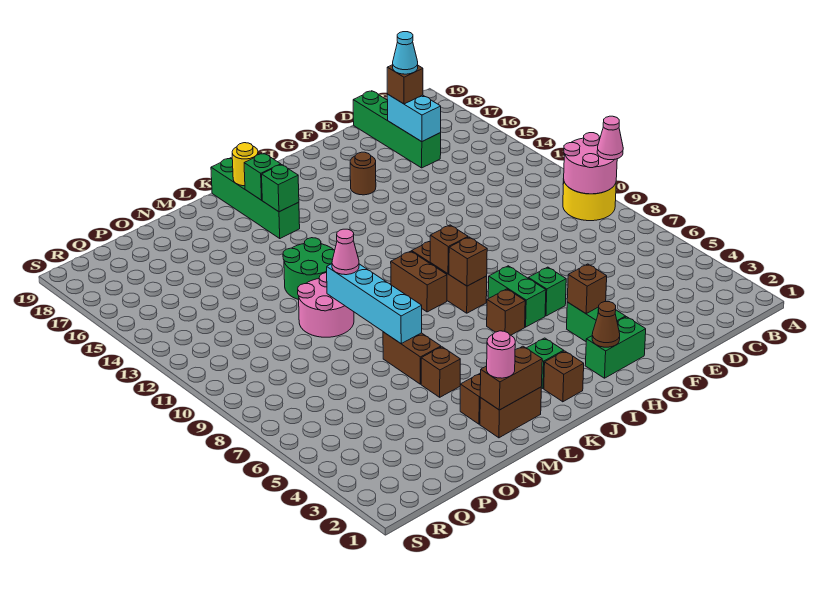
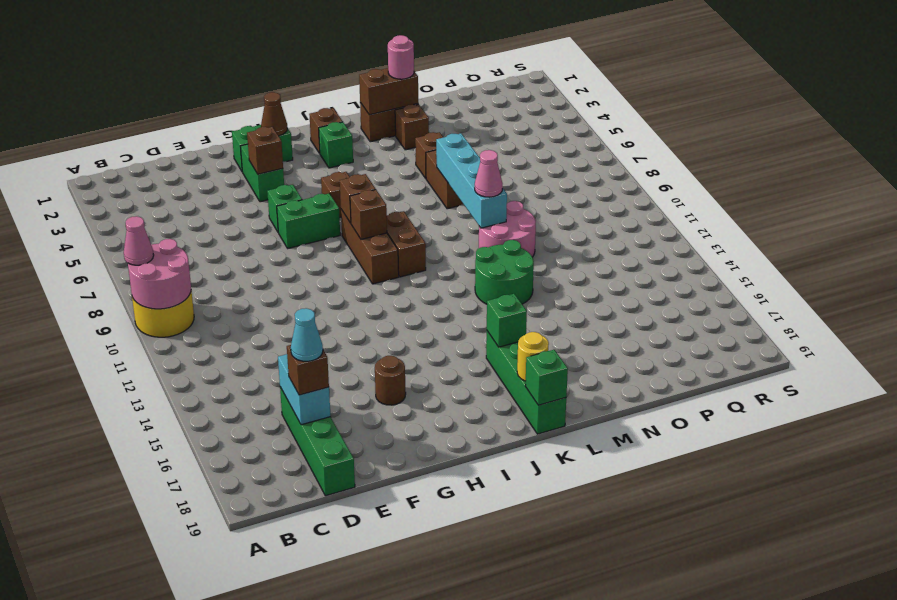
green brick H6:H7 level 1 -> green brick G7:H7 level 1
green brick K17 level 2 -> green brick K19 level 2

